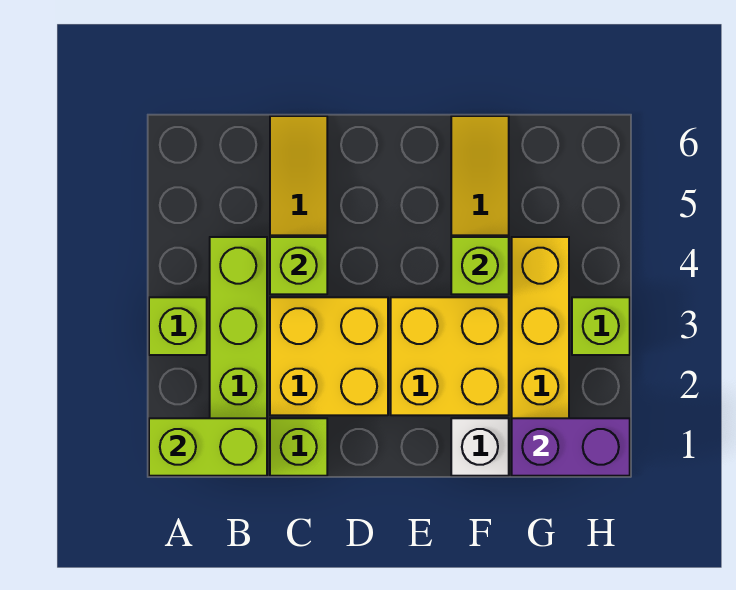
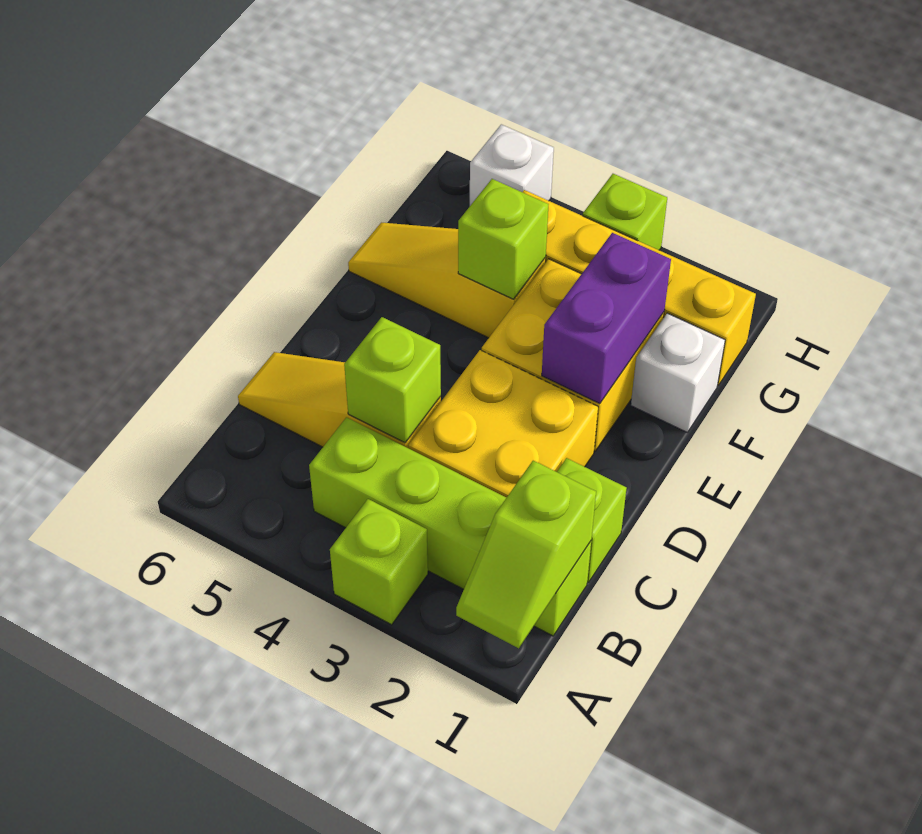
lime brick A1:B1 level 2 -> lime slope A1:B1 level 2 top B
purple brick G1:H1 level 2 -> purple brick E2:F2 level 2
none -> white brick H5 level 1

